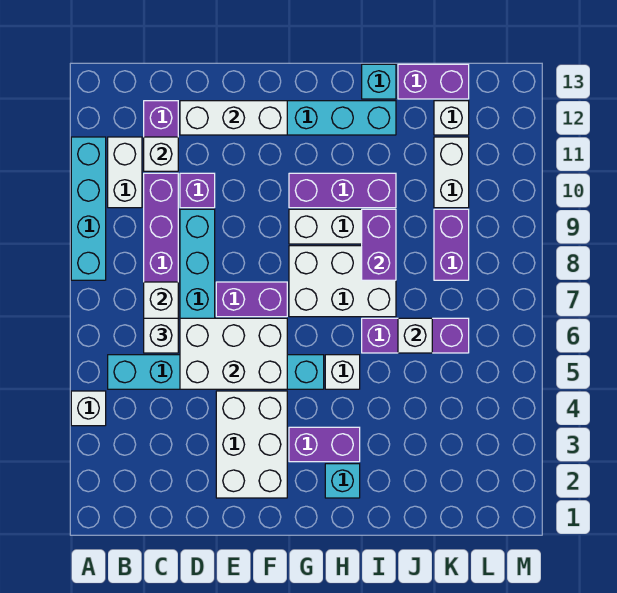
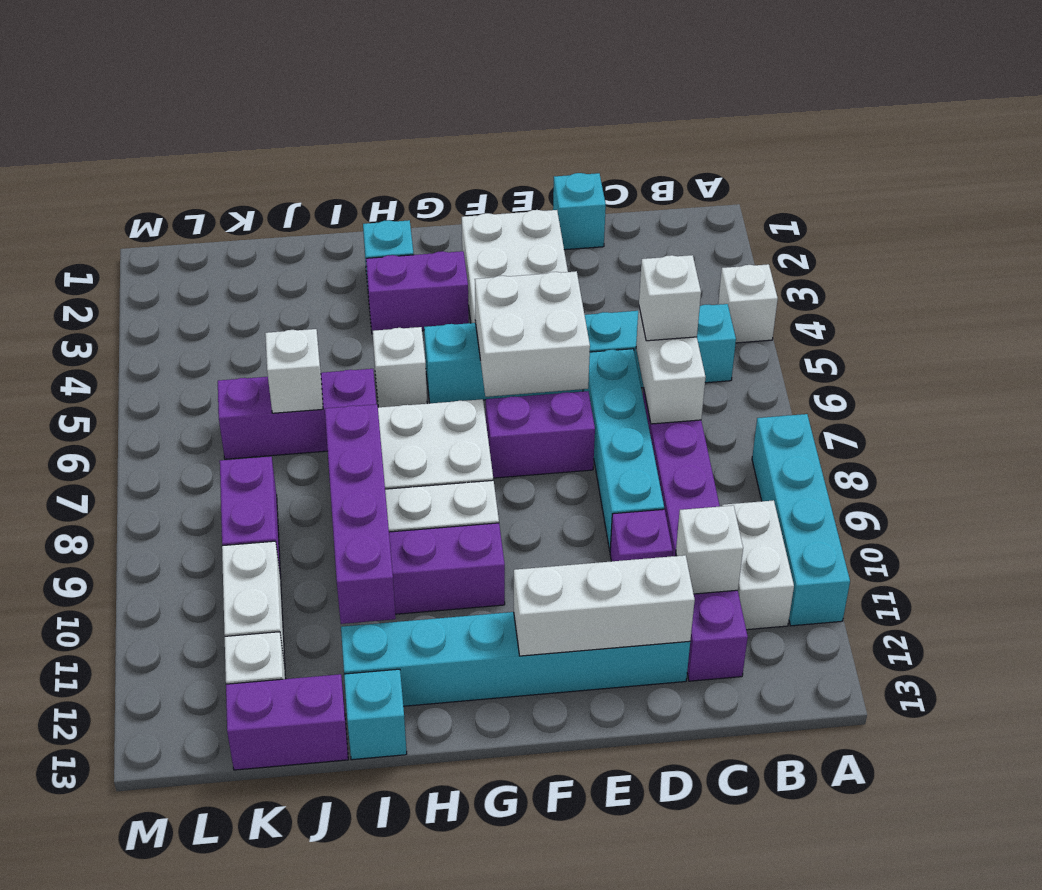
none -> cyan brick D1 level 1
white brick D5:F6 level 2 -> white brick E5:F6 level 2
purple brick I8:I9 level 2 -> purple brick I8:I11 level 2

